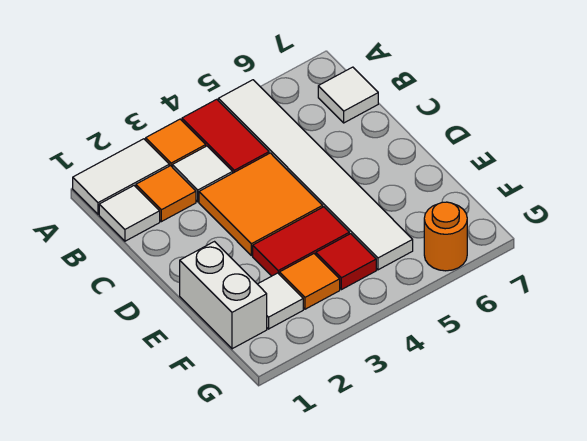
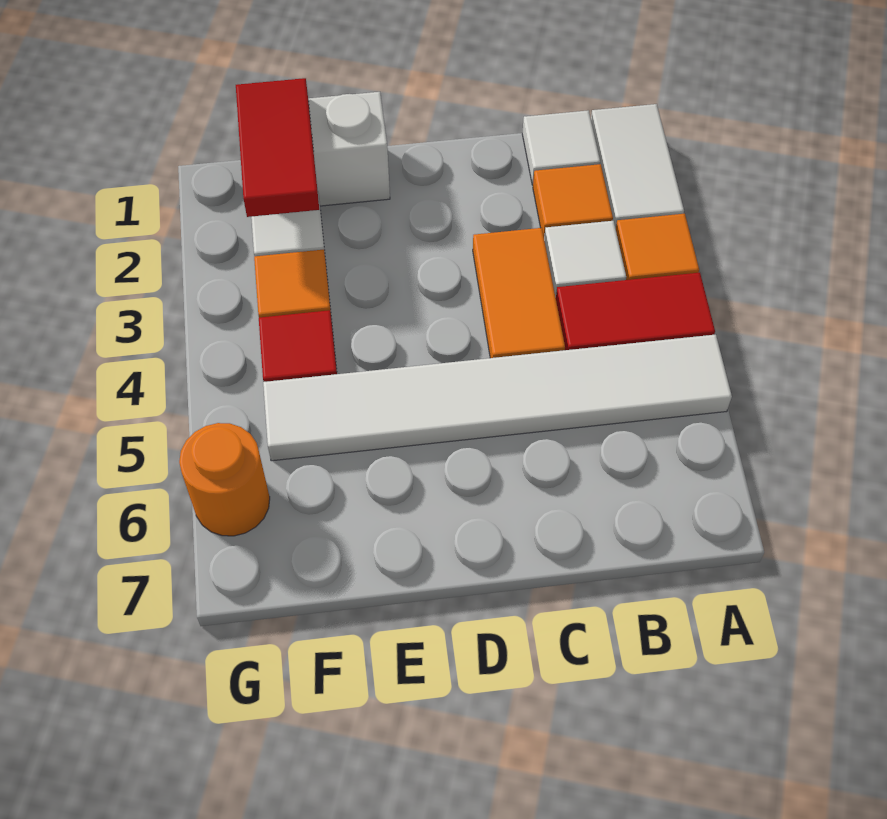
white tile B7 level 1 -> none
orange tile C3:D4 level 1 -> orange tile C3:C4 level 1
red tile E3:E4 level 1 -> red tile F1:F2 level 2

